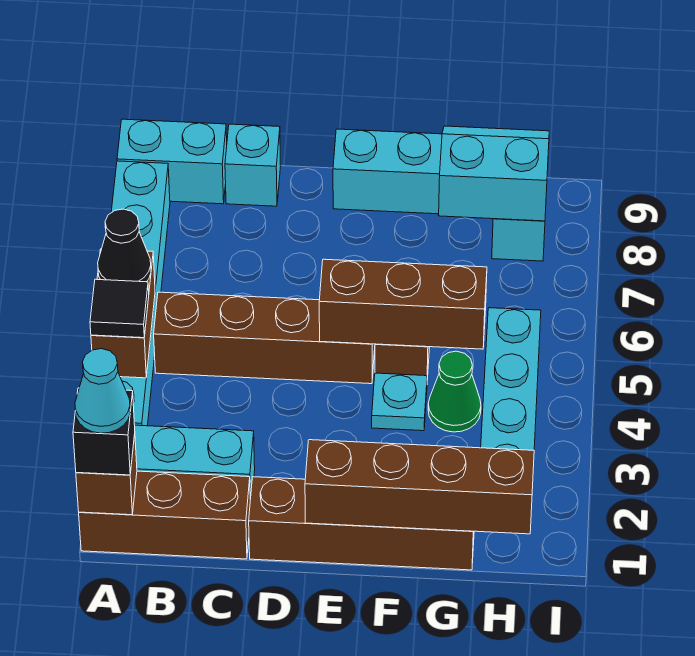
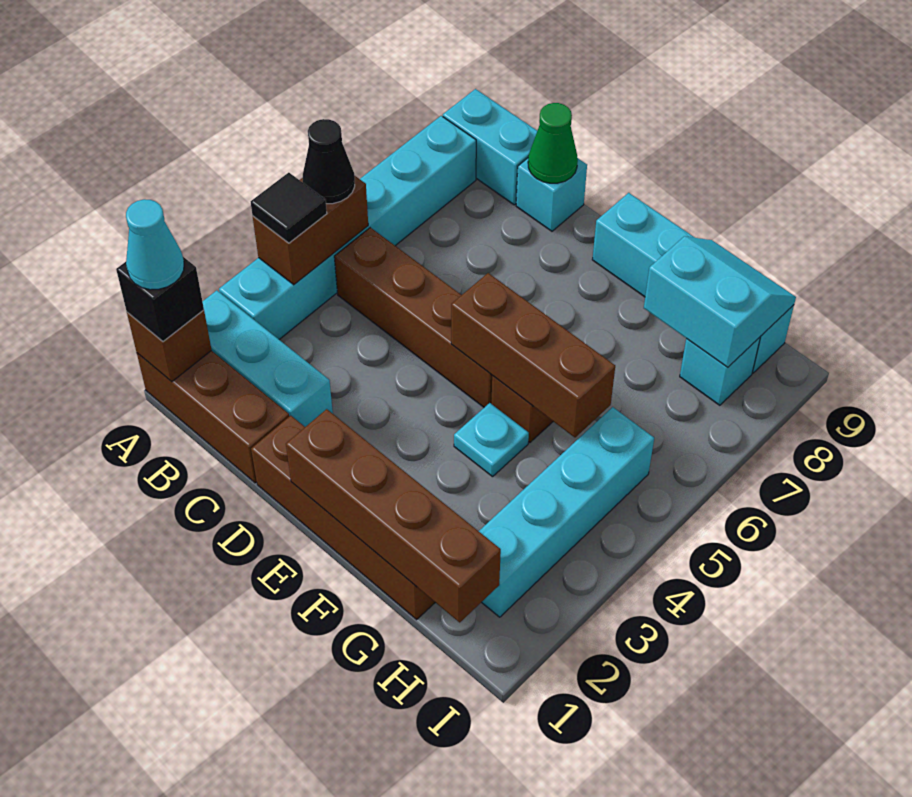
green cone G4 level 1 -> green cone C9 level 2

